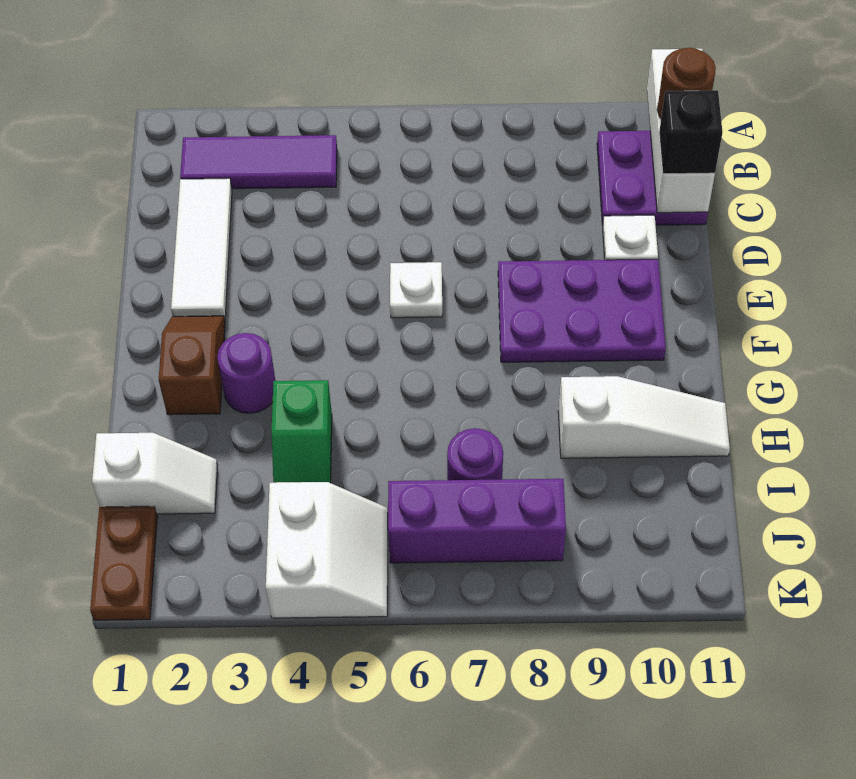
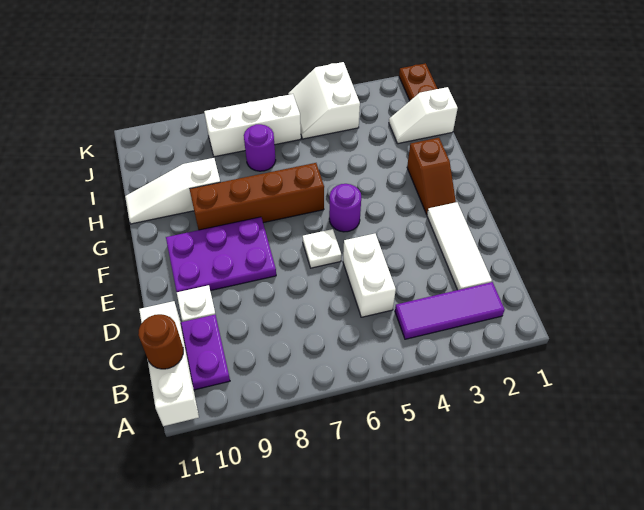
none -> white brick C5:D5 level 1
black brick C11 level 3 -> none
purple round brick G3 level 1 -> purple round brick F5 level 1
none -> brown brick G6:G9 level 1
green slope H4:I4 level 1 top H -> none
purple brick J6:J8 level 1 -> white brick J6:J8 level 1

